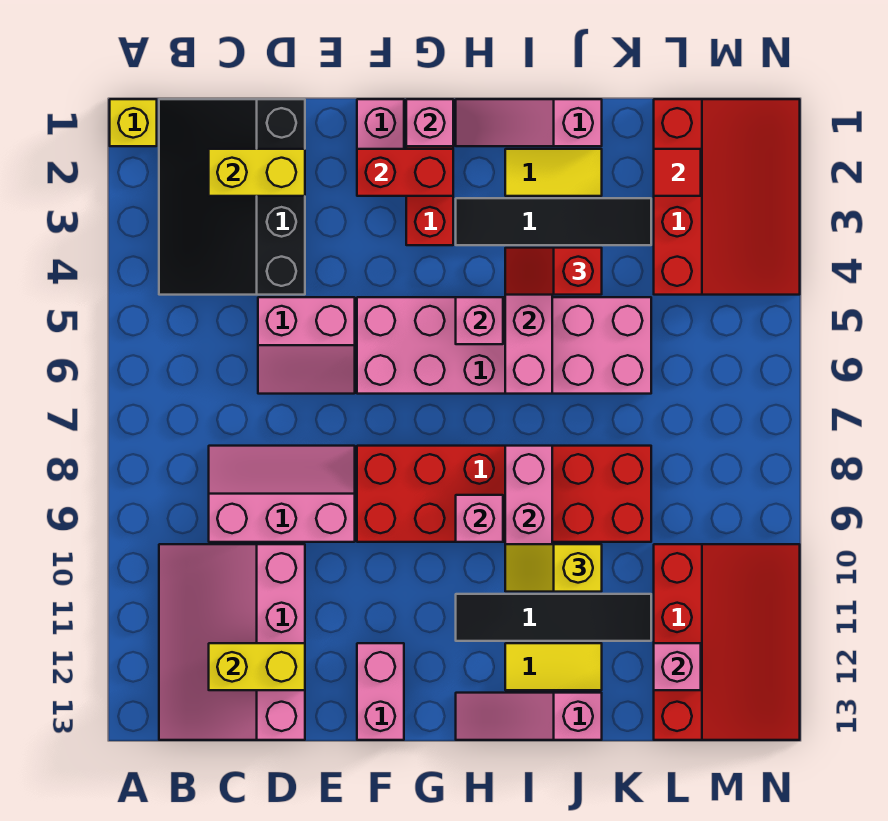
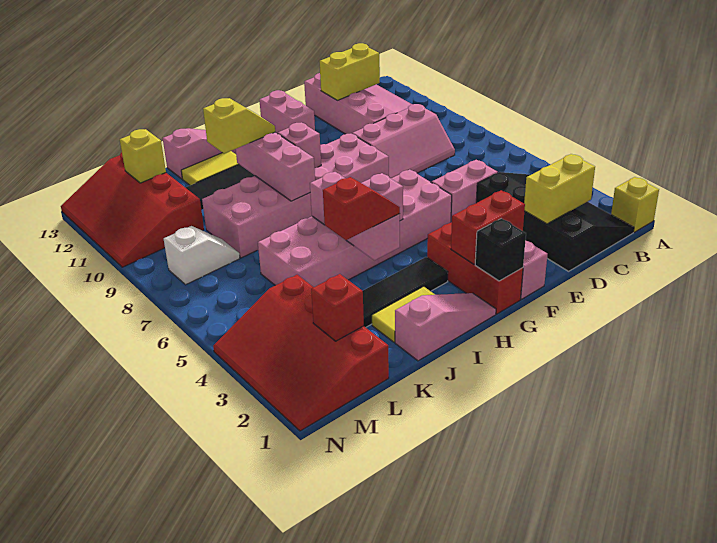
red brick F8:K9 level 1 -> pink brick F8:K9 level 1
pink brick G1 level 2 -> black brick G1 level 2
red tile L2 level 2 -> red brick L2 level 2
none -> white slope L8:M8 level 1 top M
pink brick L12 level 2 -> yellow brick L12 level 2

